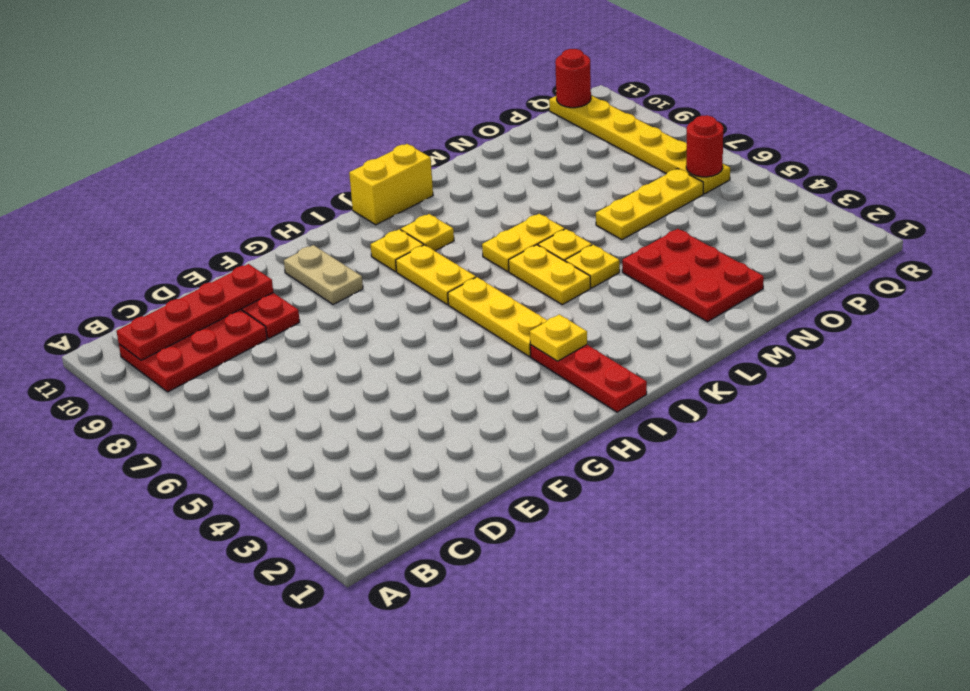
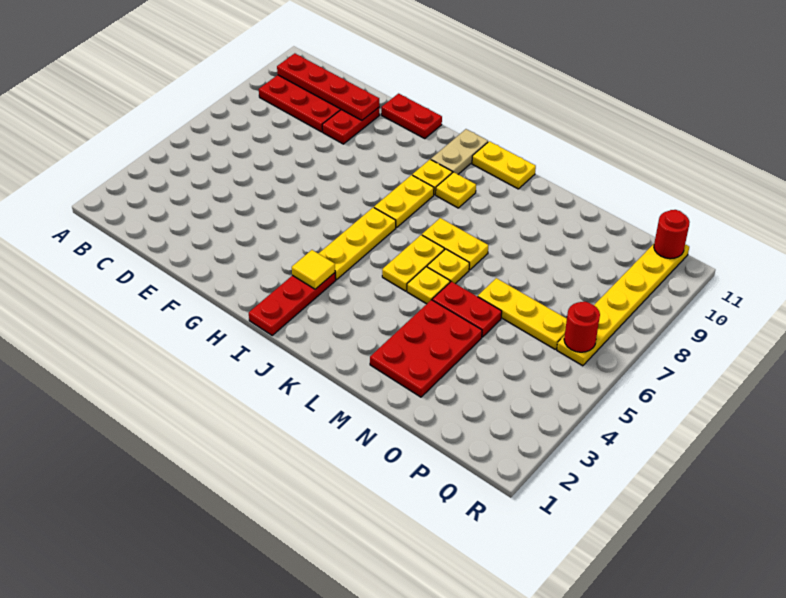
none -> red plate F11:G11 level 1
tan plate G9:G10 level 1 -> tan plate I10:I11 level 1
yellow plate I3 level 2 -> yellow tile I3 level 2
yellow brick J11:K11 level 1 -> yellow plate J11:K11 level 1
none -> red plate M5:N5 level 1

